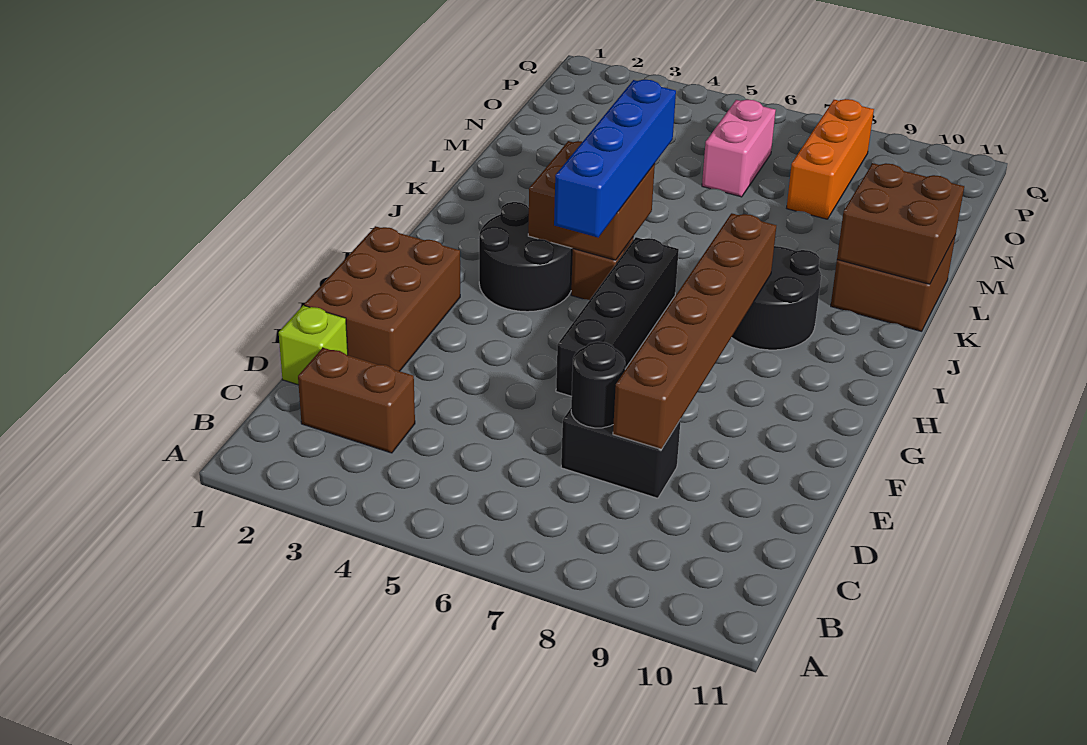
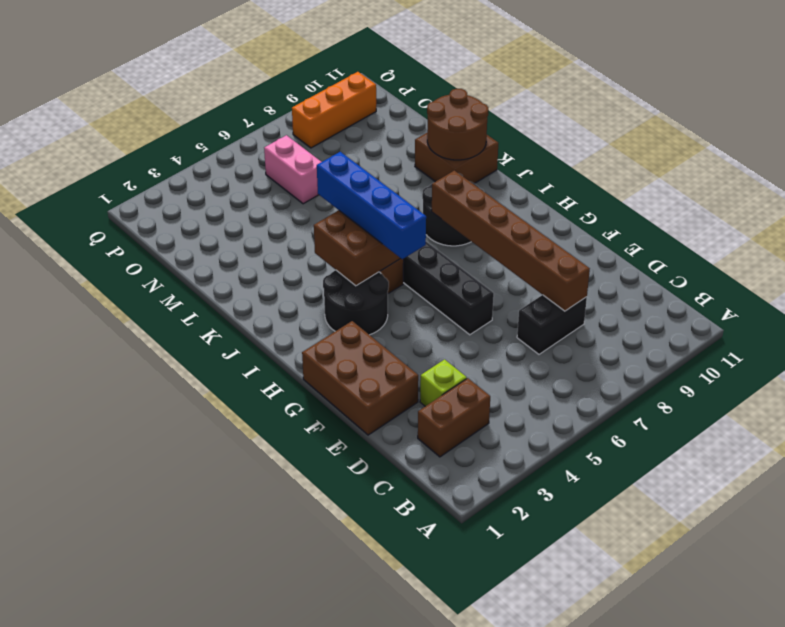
lime brick D1 level 1 -> lime brick D3 level 1
black round brick D7 level 2 -> none
brown brick K10:L11 level 2 -> brown round brick K10:L11 level 2
orange brick N8:P8 level 1 -> orange brick P8:P10 level 1

